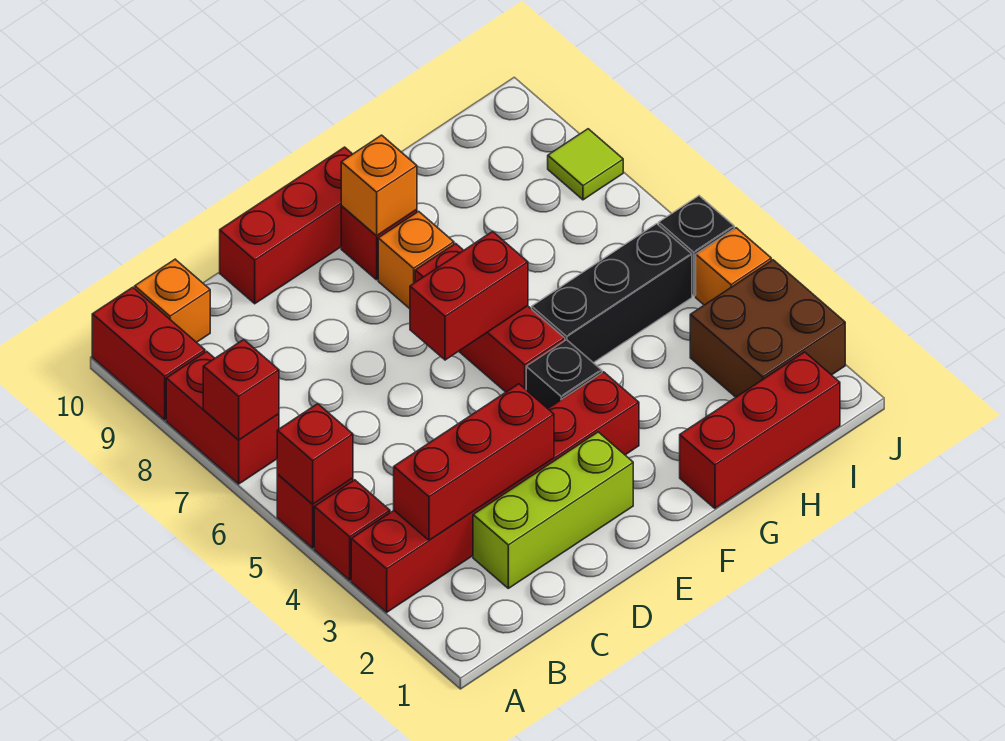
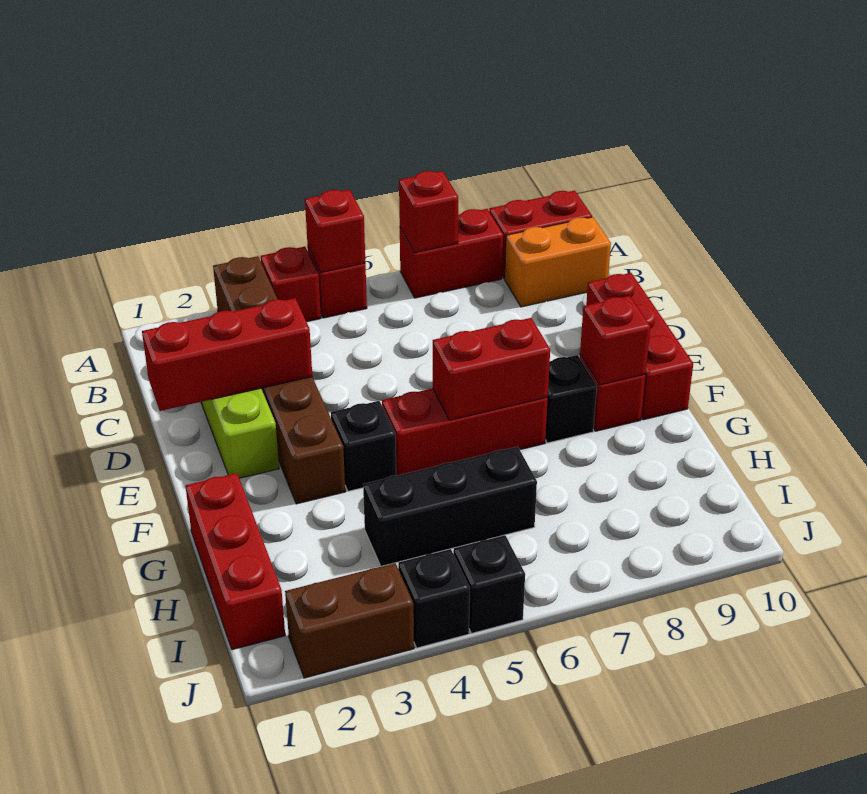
red brick A3:F3 level 1 -> brown brick A3:F3 level 1
red brick B3:D3 level 2 -> red brick D1:D3 level 2
orange brick B10 level 1 -> orange brick B9:B10 level 1
red brick E6:F6 level 2 -> red brick F6:F7 level 2
orange brick F8 level 1 -> black brick F8 level 1
orange brick F9 level 2 -> red brick F9 level 2
black brick G5:I5 level 1 -> black brick H4:H6 level 1
brown brick I2:J3 level 1 -> brown brick J2:J3 level 1
orange brick J4 level 1 -> black brick J4 level 1
lime tile J8 level 1 -> none

